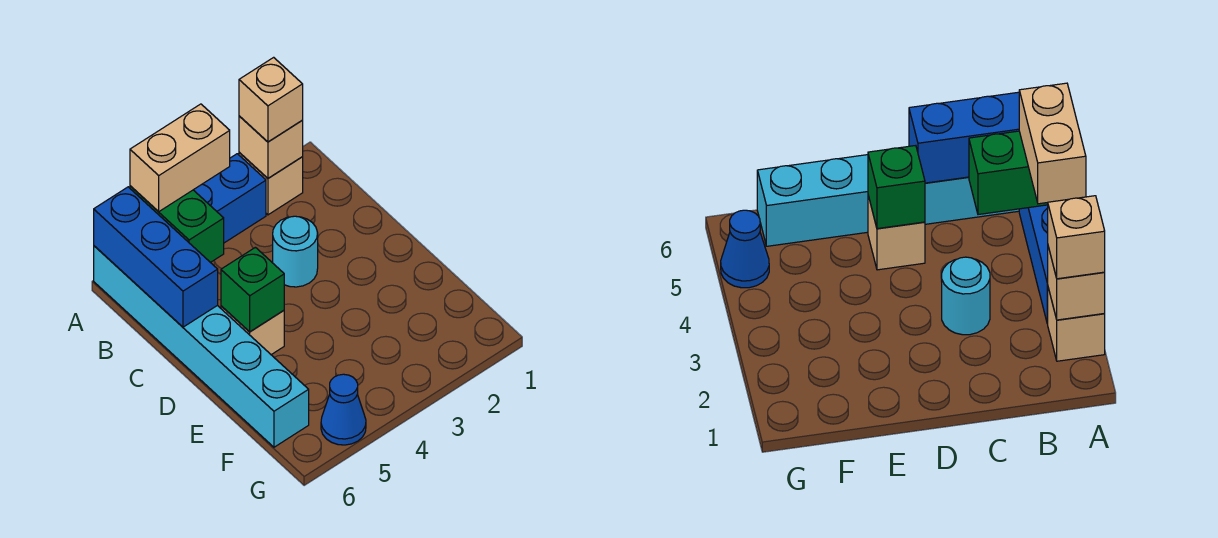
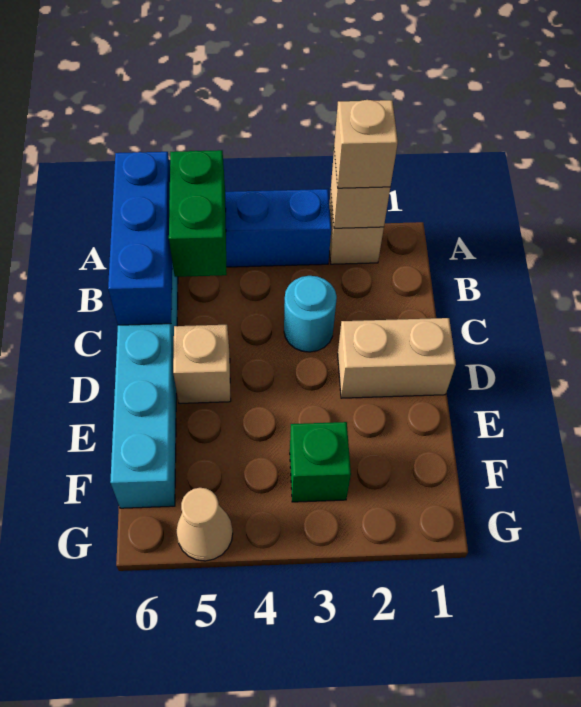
tan brick A4:A5 level 3 -> tan brick D1:D2 level 1
green brick D5 level 2 -> green brick F3 level 1
blue cone G5 level 1 -> tan cone G5 level 1

